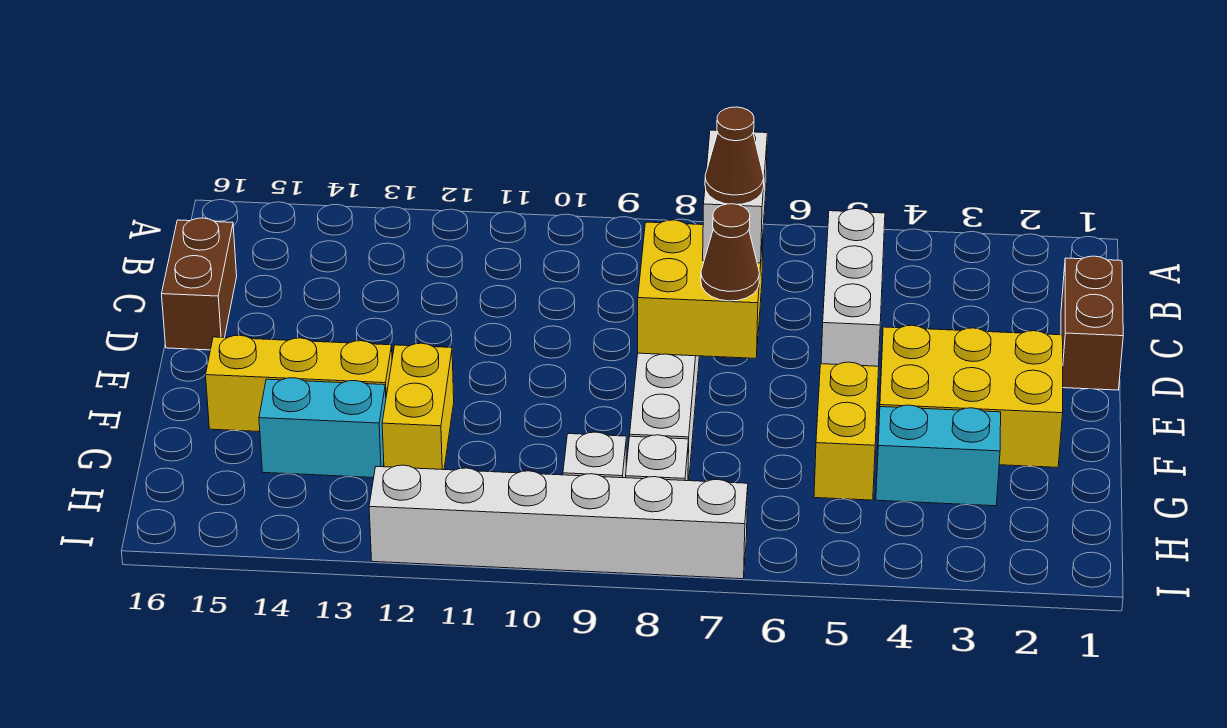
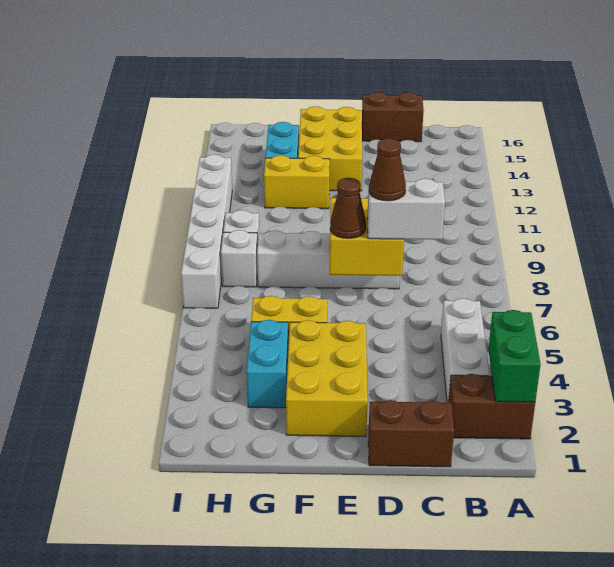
none -> brown brick A2:B2 level 1
none -> green brick A2:A3 level 2
white brick B5:D5 level 1 -> white brick B3:B5 level 1
yellow brick F13:F15 level 1 -> yellow brick E13:F15 level 1

